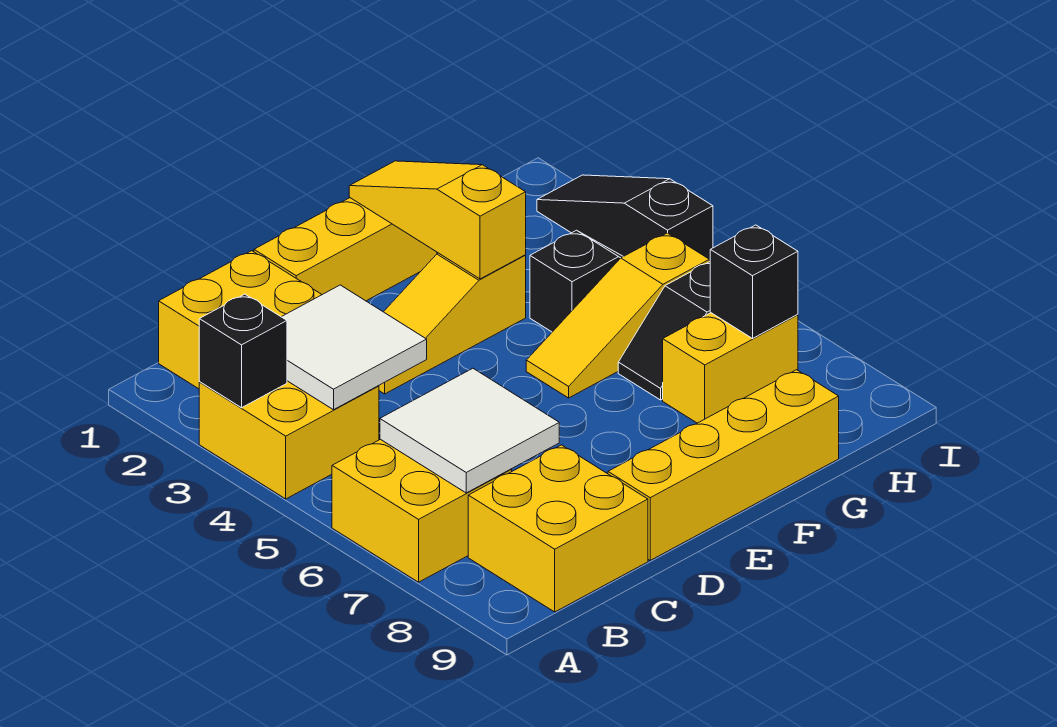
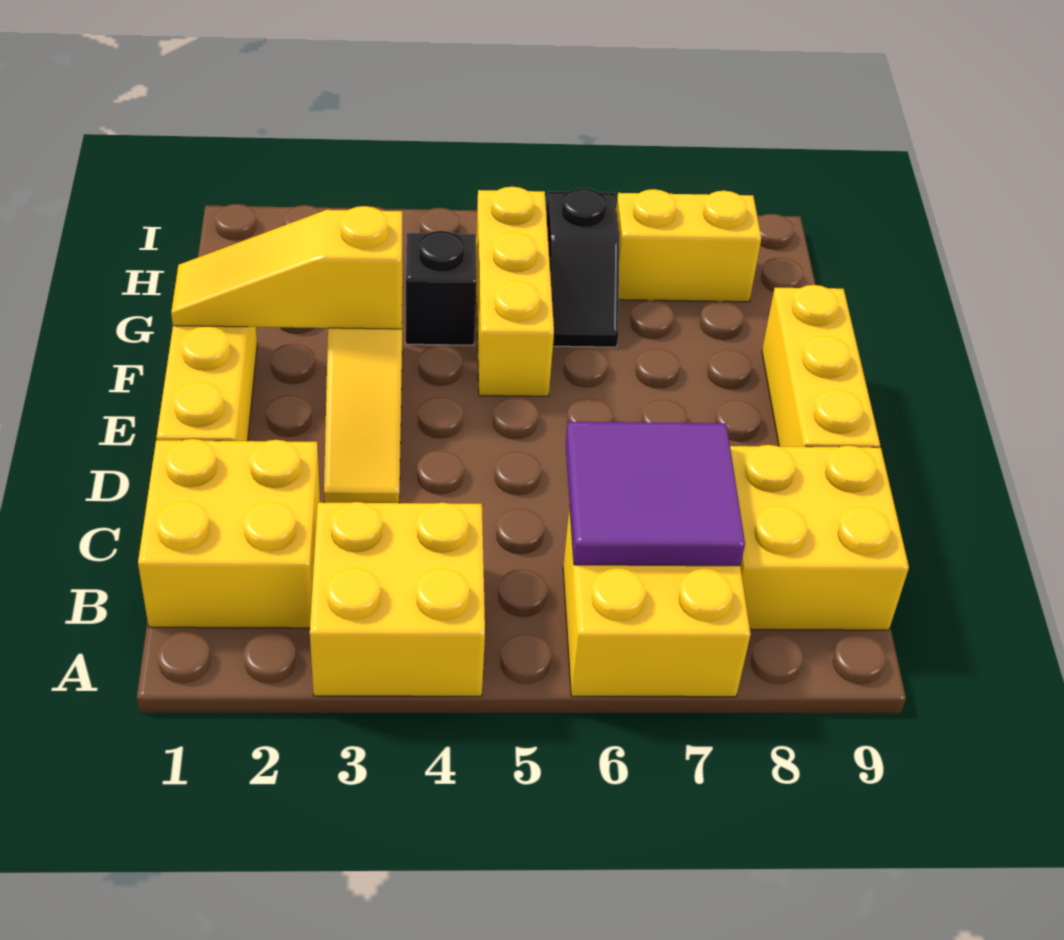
black brick A3 level 2 -> none
white tile B3:C4 level 2 -> none
white tile B6:C7 level 2 -> purple tile B6:C7 level 2
yellow brick D9:G9 level 1 -> yellow brick D9:F9 level 1
yellow slope F5:H5 level 1 top H -> yellow brick F5:H5 level 1
yellow brick G7:H7 level 1 -> yellow brick H7:H8 level 1
black brick H7 level 2 -> none
black slope I2:I4 level 1 top 4 -> none

